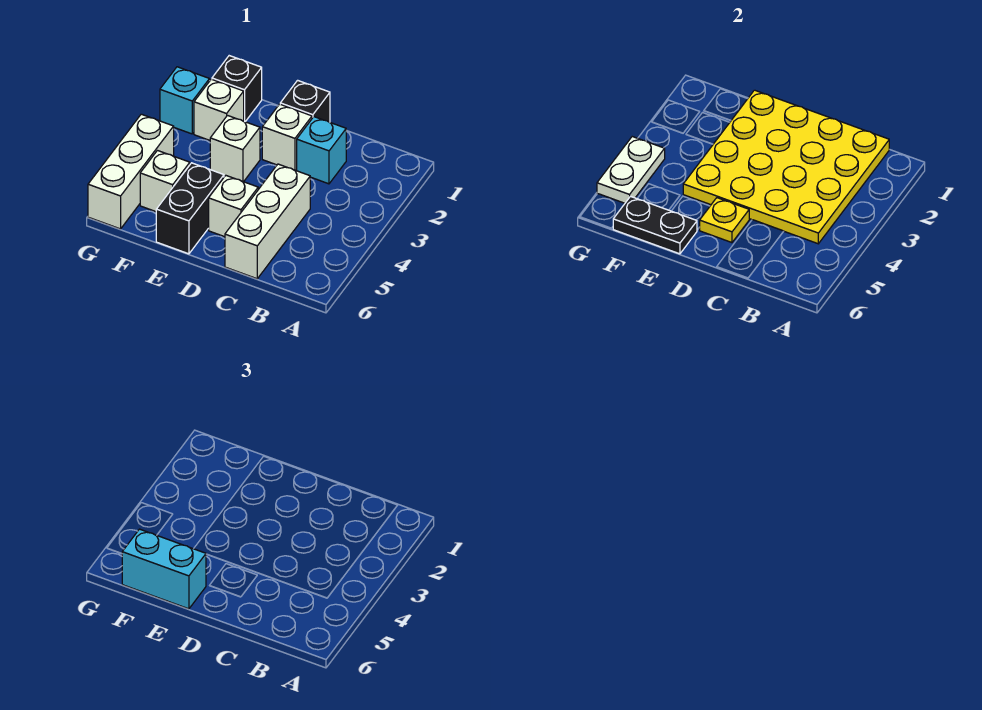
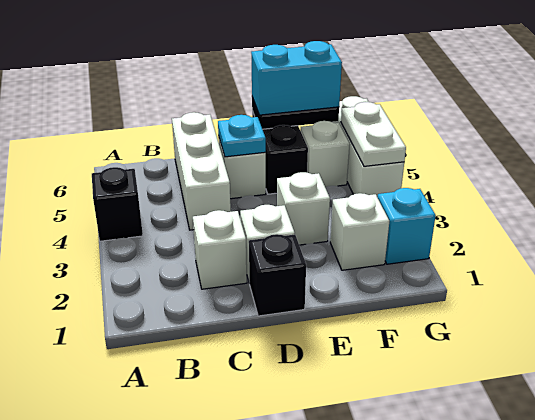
yellow plate B1:E4 level 2 -> none
cyan brick C2 level 1 -> white brick C2 level 1
yellow plate D5 level 2 -> cyan plate D5 level 2
black brick F1 level 1 -> black brick A4 level 1

